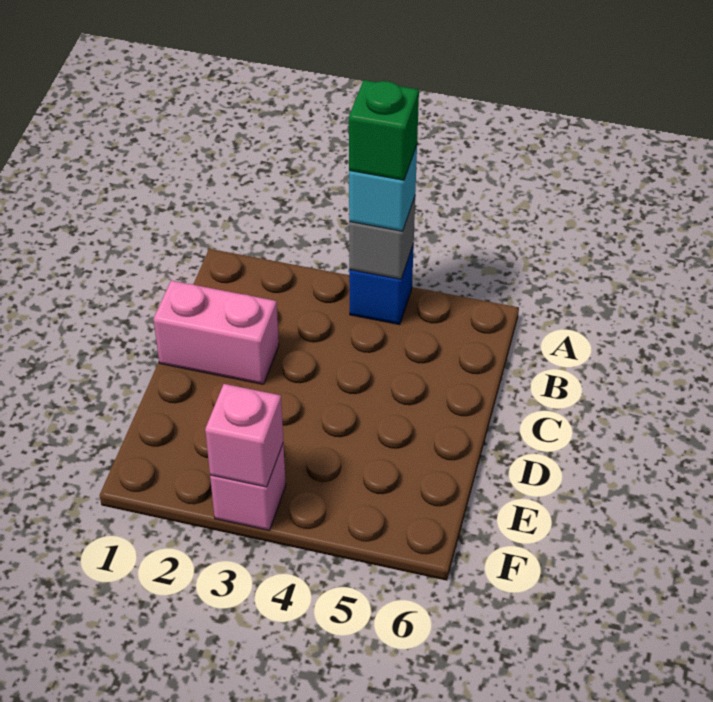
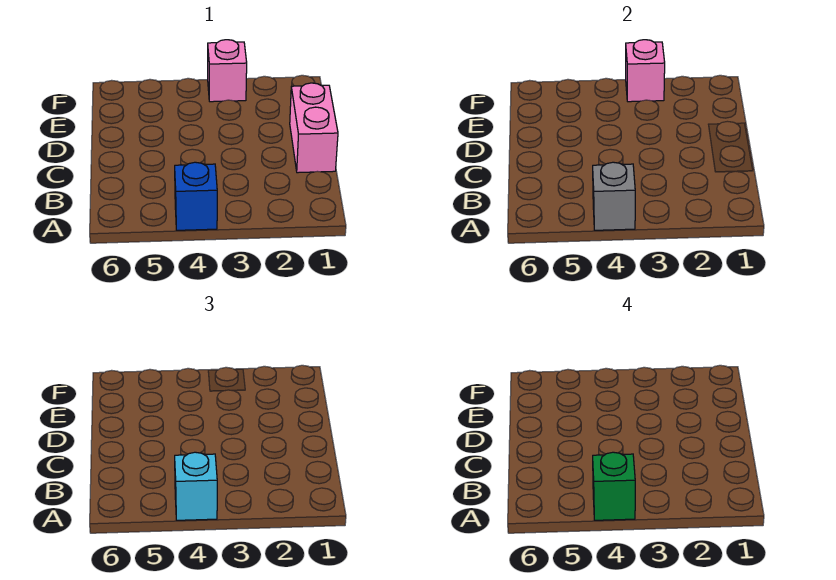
pink brick C1:C2 level 1 -> pink brick C1:D1 level 1

